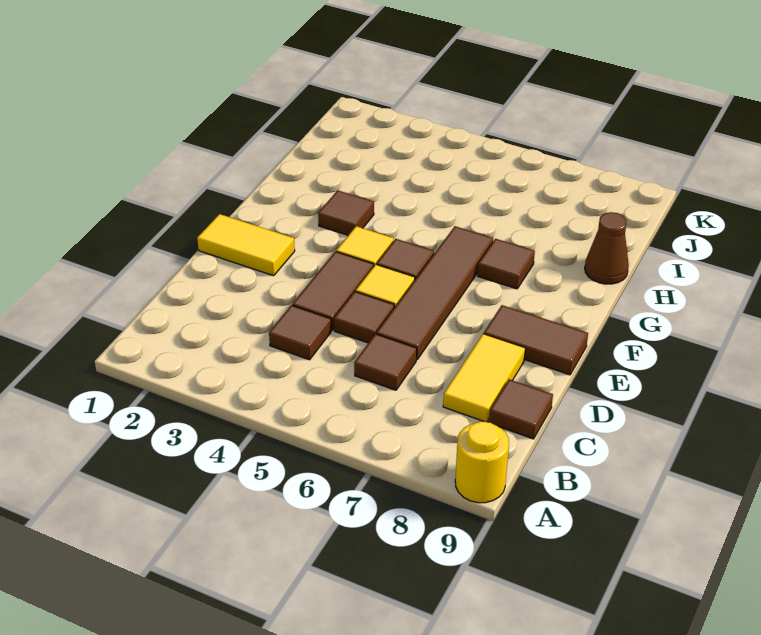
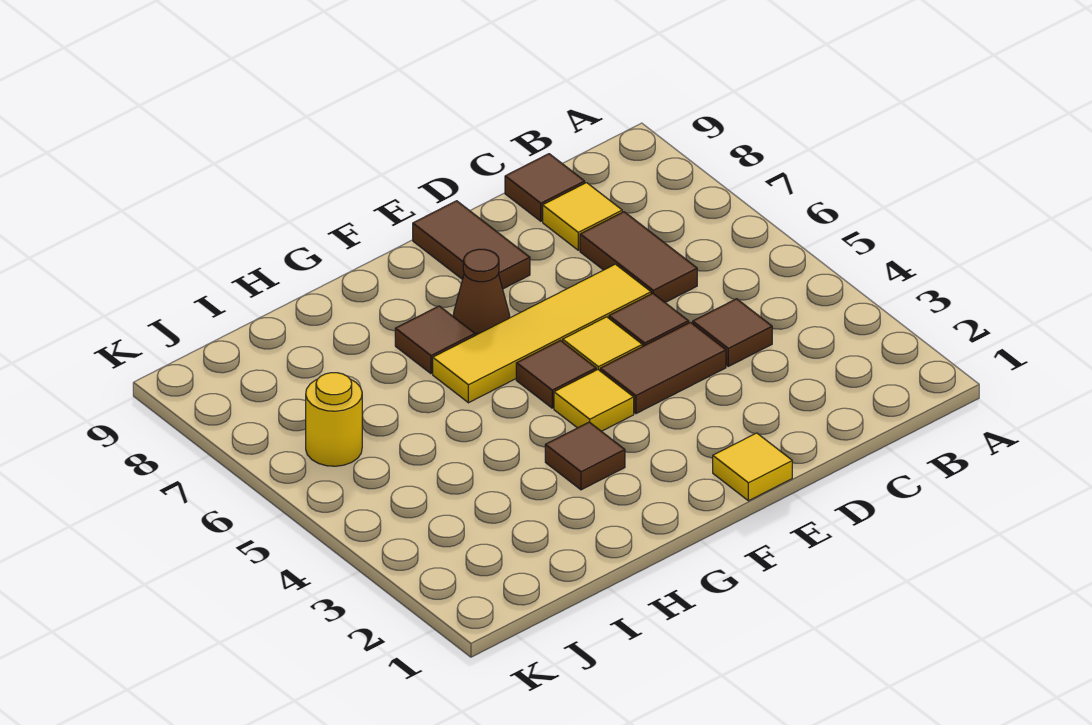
yellow round brick A9 level 1 -> yellow round brick J6 level 1
brown tile C6 level 1 -> brown tile C6:C7 level 1
yellow tile C8:D8 level 1 -> yellow tile C8 level 1
brown tile D6:G6 level 1 -> yellow tile D6:G6 level 1
yellow tile E1:E2 level 1 -> yellow tile E1 level 1
brown cone H9 level 1 -> brown cone F7 level 1

